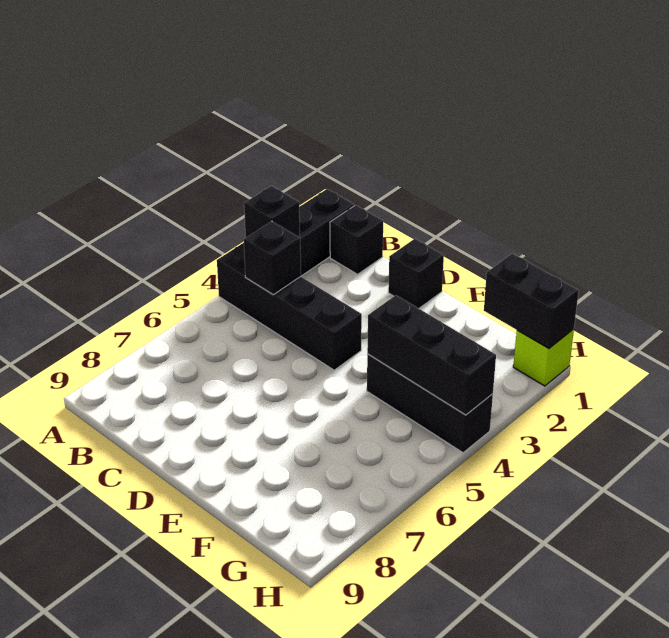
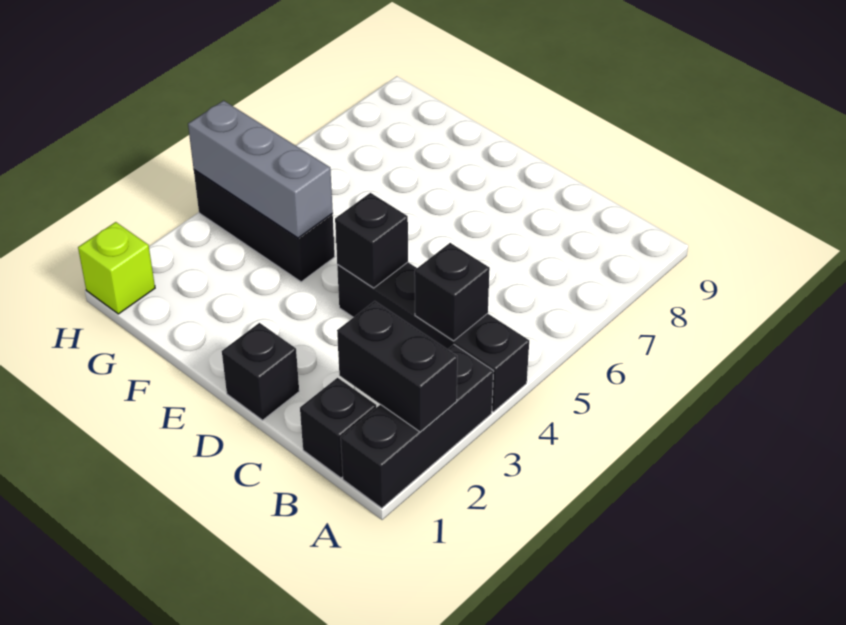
black brick A3 level 2 -> black brick D4 level 2
black brick F4:H4 level 2 -> grey brick F4:H4 level 2
black brick G1:H1 level 2 -> black brick A2:B2 level 2

